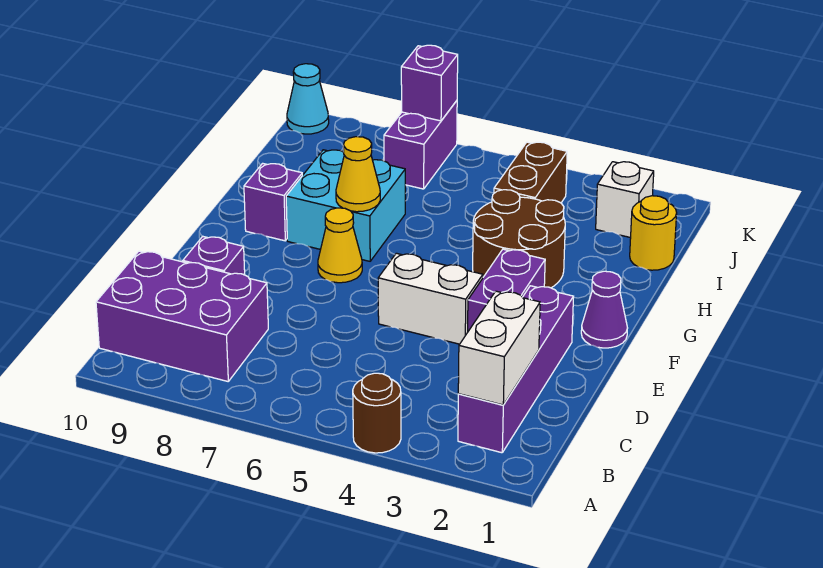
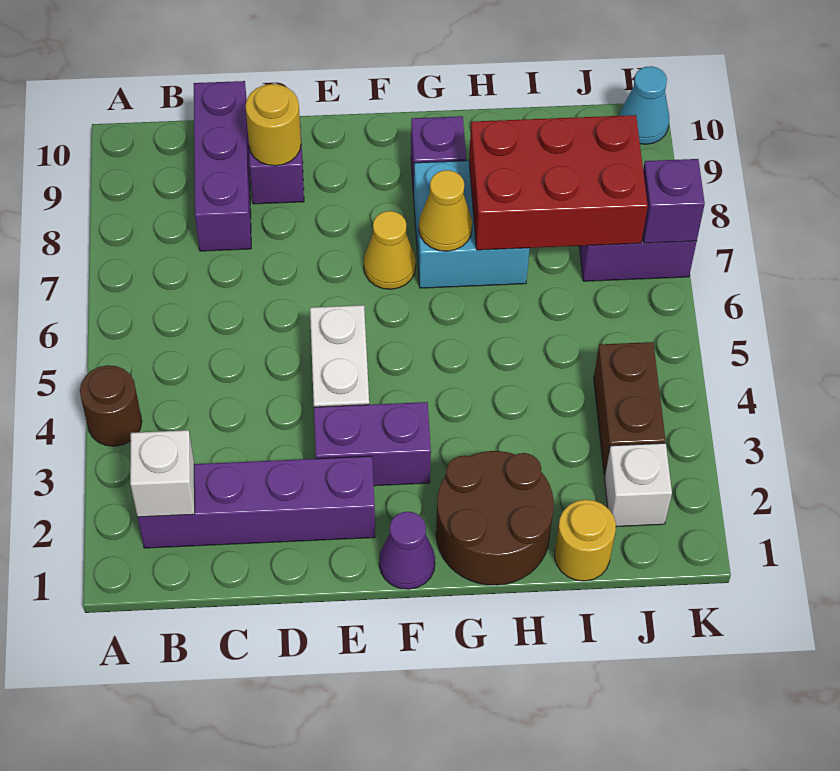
white brick B2:C2 level 2 -> white brick B2 level 2
purple brick B8:C10 level 1 -> purple brick C8:C10 level 1
none -> yellow round brick D9 level 2
brown round brick G3:H4 level 1 -> brown round brick G1:H2 level 1
none -> red brick H7:J8 level 2
brown brick I4:J4 level 1 -> brown brick J3:J4 level 1

